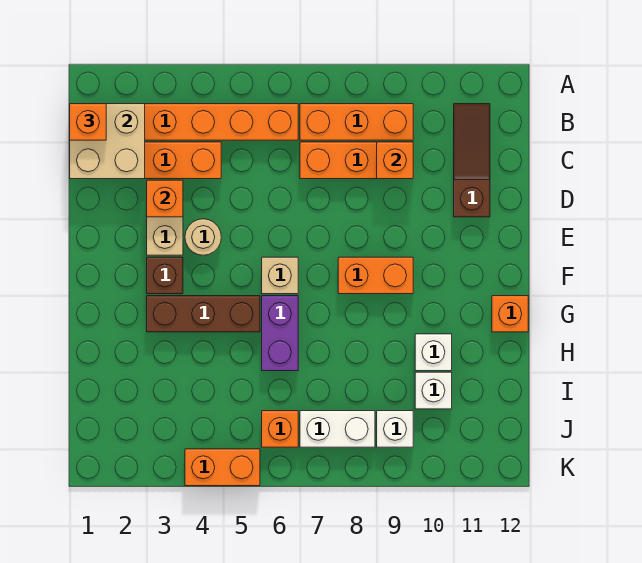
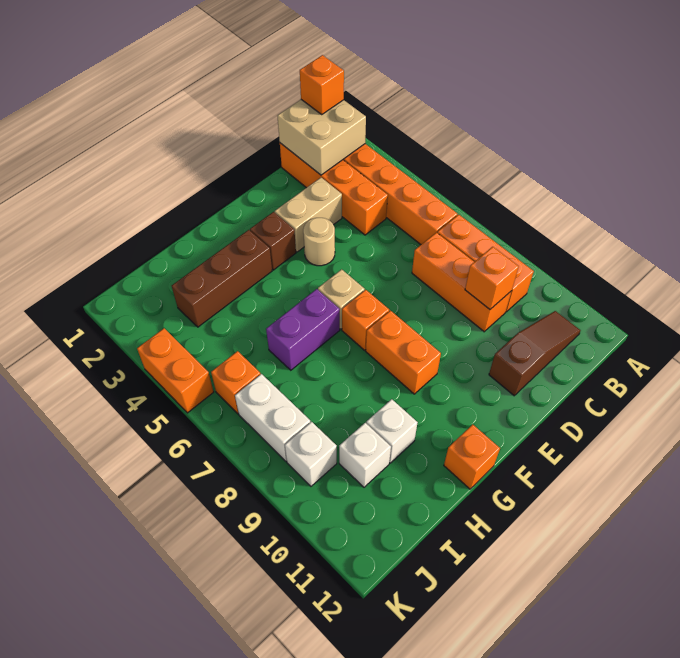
orange brick D3 level 2 -> orange brick F7 level 1
brown brick G3:G5 level 1 -> brown brick G3:I3 level 1

